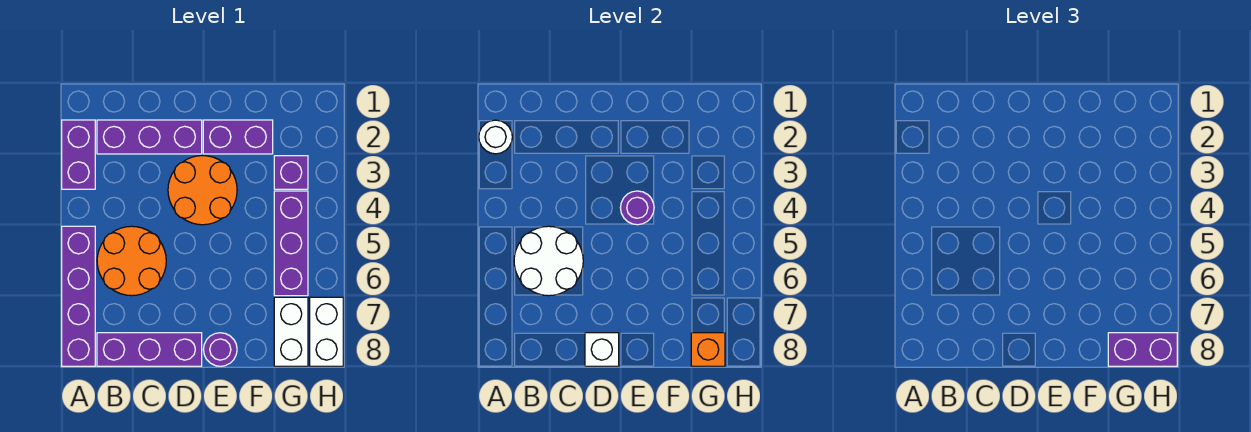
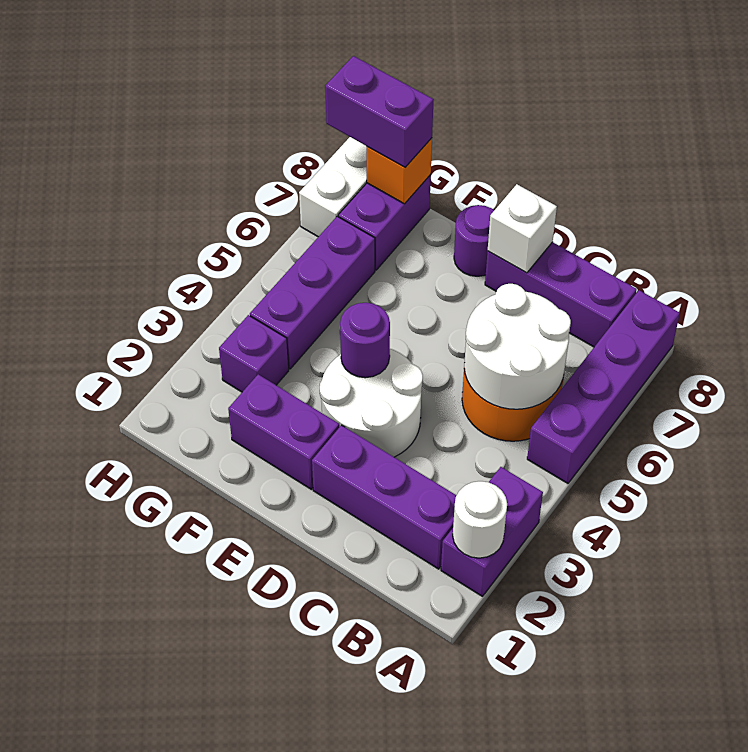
orange round brick D3:E4 level 1 -> white round brick D3:E4 level 1
white brick G7:G8 level 1 -> purple brick G7:G8 level 1

